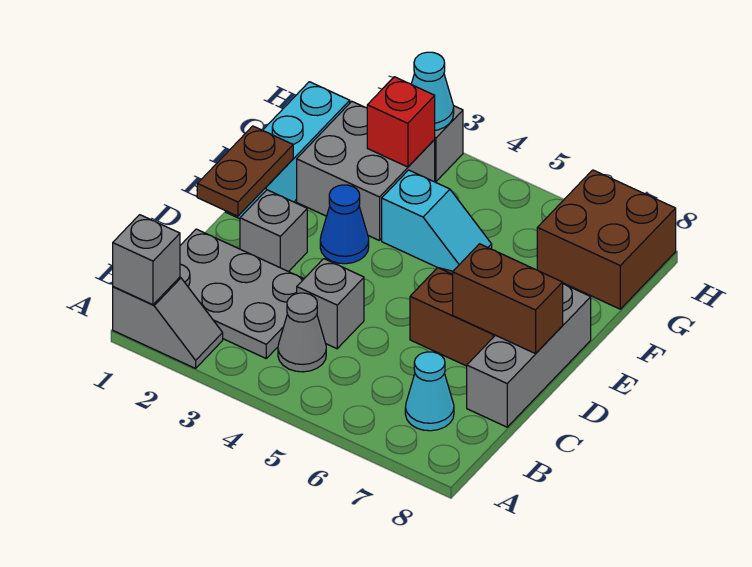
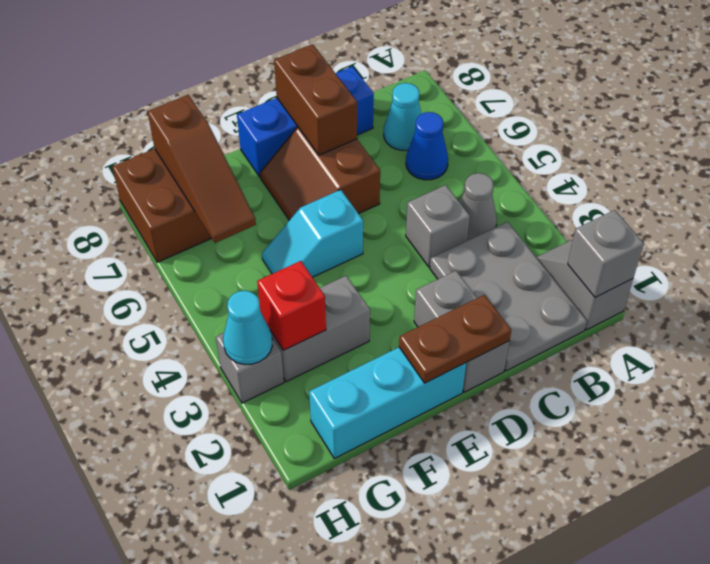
grey brick C8:E8 level 1 -> blue brick C8:E8 level 1
grey brick D2 level 1 -> grey brick D1:D2 level 1
blue cone E3 level 1 -> blue cone B6 level 1
grey brick F2:G3 level 1 -> grey brick F3:G3 level 1
cyan slope F4:F5 level 1 top 4 -> cyan slope E5:F5 level 1 top E
none -> brown slope G6:G8 level 2 top 8

